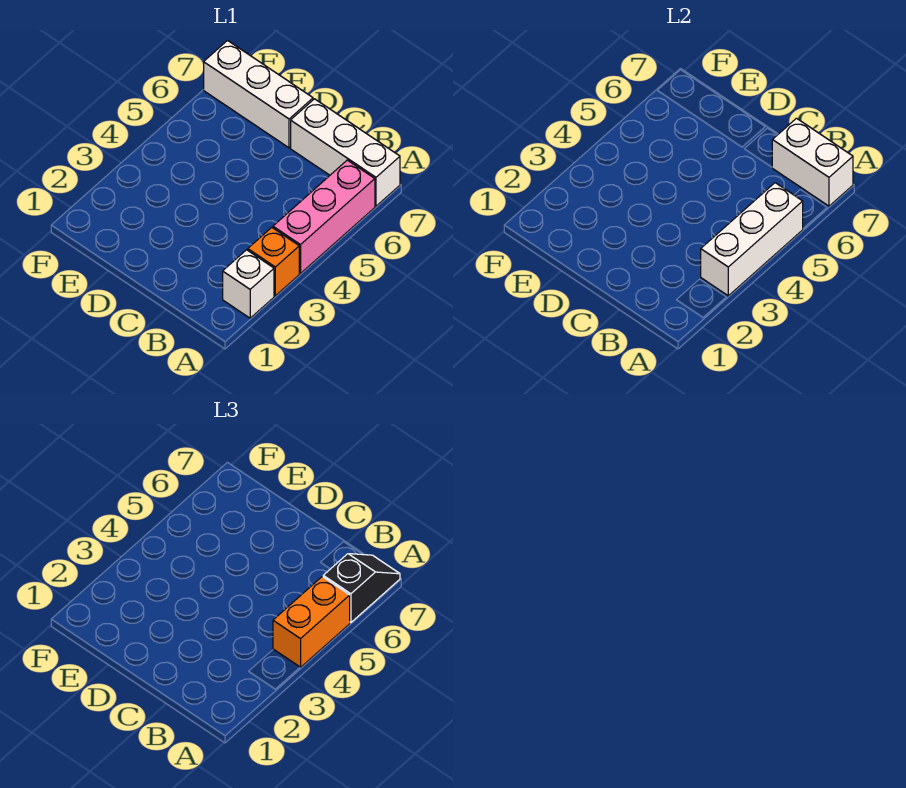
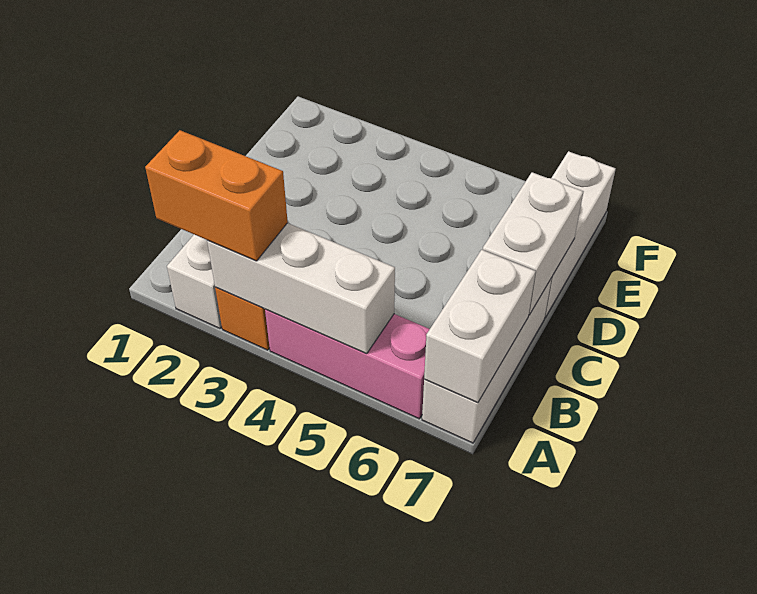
orange brick A4:A5 level 3 -> orange brick A2:A3 level 3
black slope A6:A7 level 3 top 6 -> none
none -> white brick C7:D7 level 2

